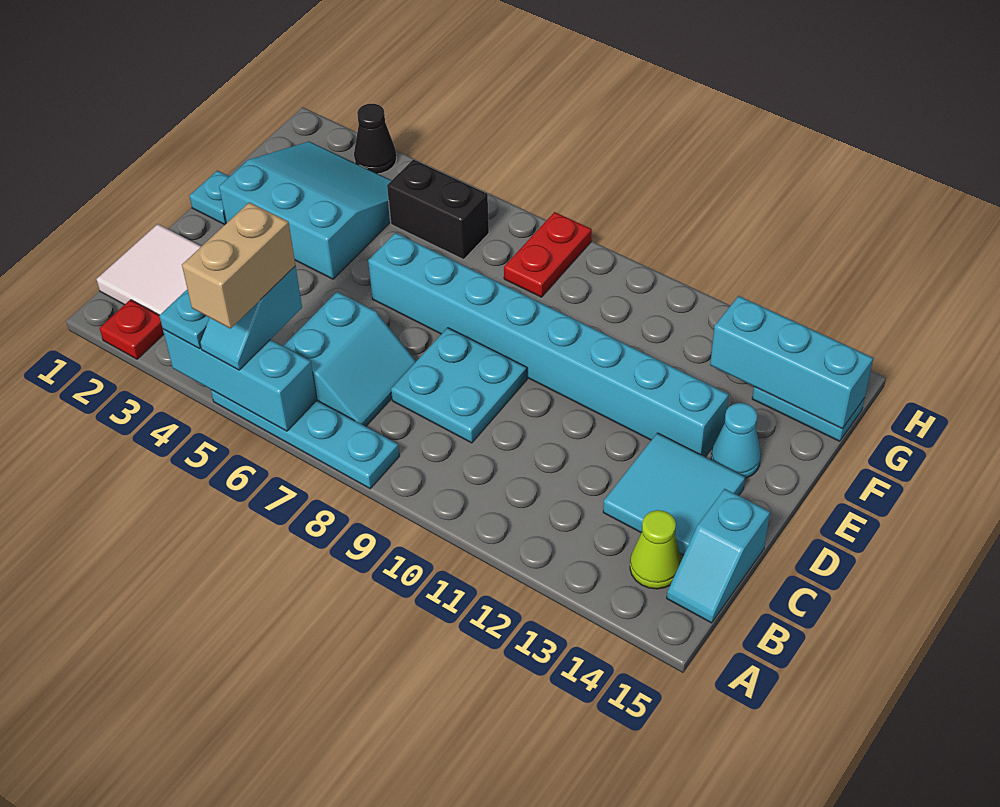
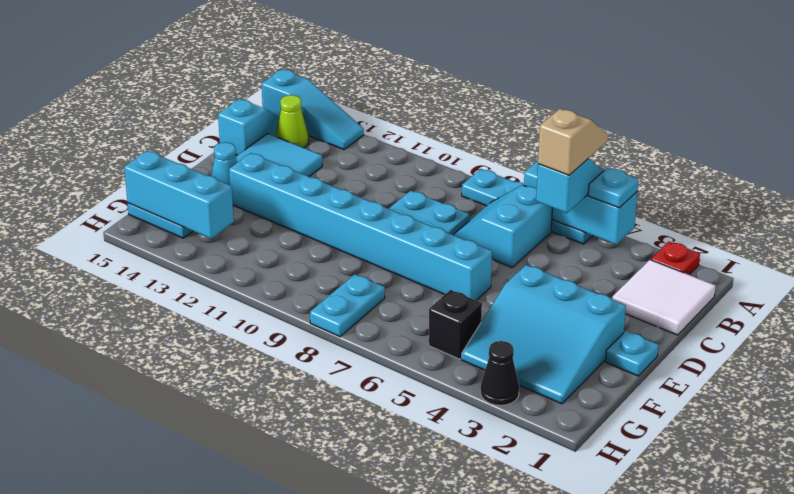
tan brick A5:B5 level 4 -> tan slope A5:B5 level 4 top B
none -> cyan slope A13:A15 level 1 top 15
black brick G5:G6 level 1 -> black brick G5 level 1
red plate G8:H8 level 1 -> cyan plate G8:H8 level 1

